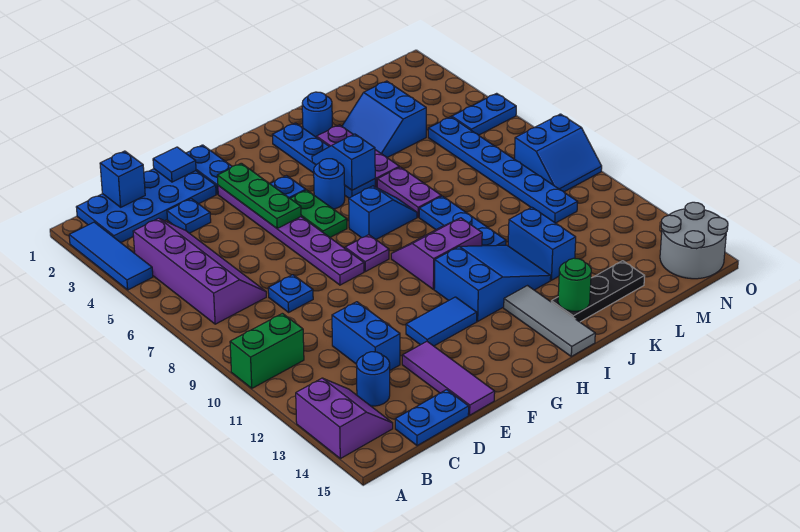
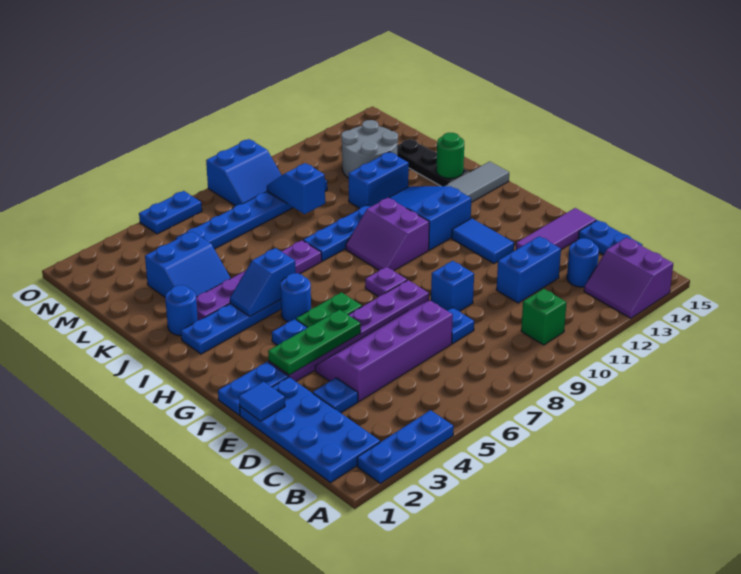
blue tile A2:A4 level 1 -> blue plate A2:A4 level 1
green brick A10:B10 level 1 -> green brick B10 level 1
purple slope A13:B14 level 1 top A -> purple slope A13:B14 level 1 top 14
purple slope B4:C7 level 1 top B -> purple slope D4:E7 level 1 top D
blue brick C1 level 2 -> blue brick E9 level 1
blue slope H7:I7 level 1 top H -> blue slope L9:M9 level 2 top L
blue plate N5:O5 level 1 -> blue plate O5:O6 level 1
blue slope N8:O9 level 1 top 8 -> blue slope N8:O9 level 1 top O
grey round brick N14:O15 level 1 -> grey round brick L12:M13 level 1

